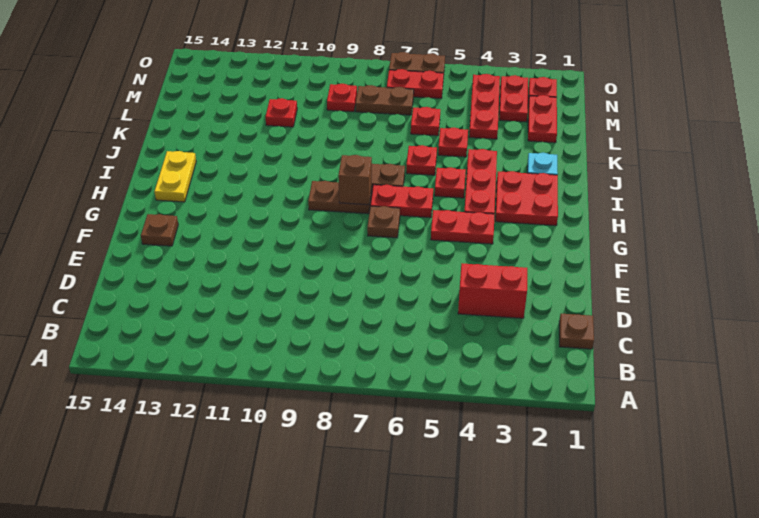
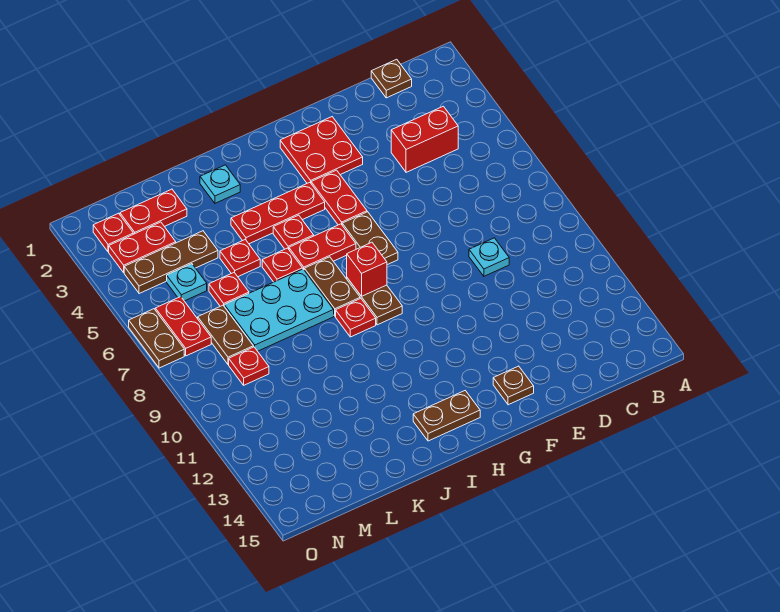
red brick D3:D4 level 1 -> red brick C4:D4 level 1
none -> cyan plate D9 level 1
brown plate G7 level 1 -> brown plate G6:G7 level 1
red plate H2:I3 level 1 -> red plate F2:G3 level 1
red plate H6:H7 level 1 -> red plate H6:I6 level 1
brown brick H8 level 2 -> red brick H8 level 2
yellow plate H14:I14 level 1 -> brown plate H14:I14 level 1
none -> cyan plate J7:L8 level 1
red plate L4:N4 level 1 -> brown plate L4:N4 level 1
red plate L11 level 1 -> red plate I9 level 1
none -> cyan plate M5 level 1

